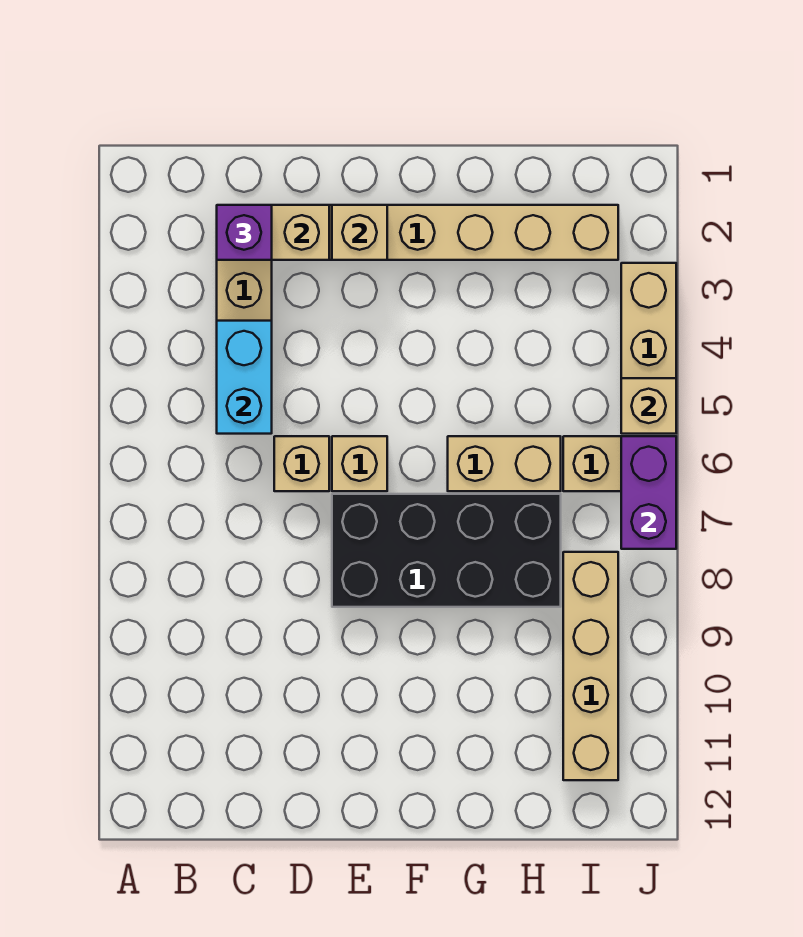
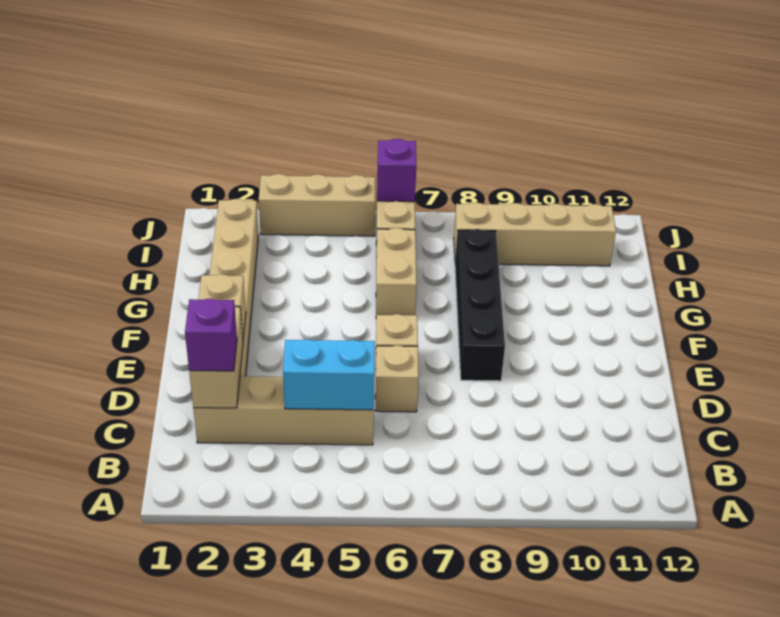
black brick E7:H8 level 1 -> black brick E8:H8 level 1
tan brick J5 level 2 -> none
purple brick J6:J7 level 2 -> purple brick J6 level 2

